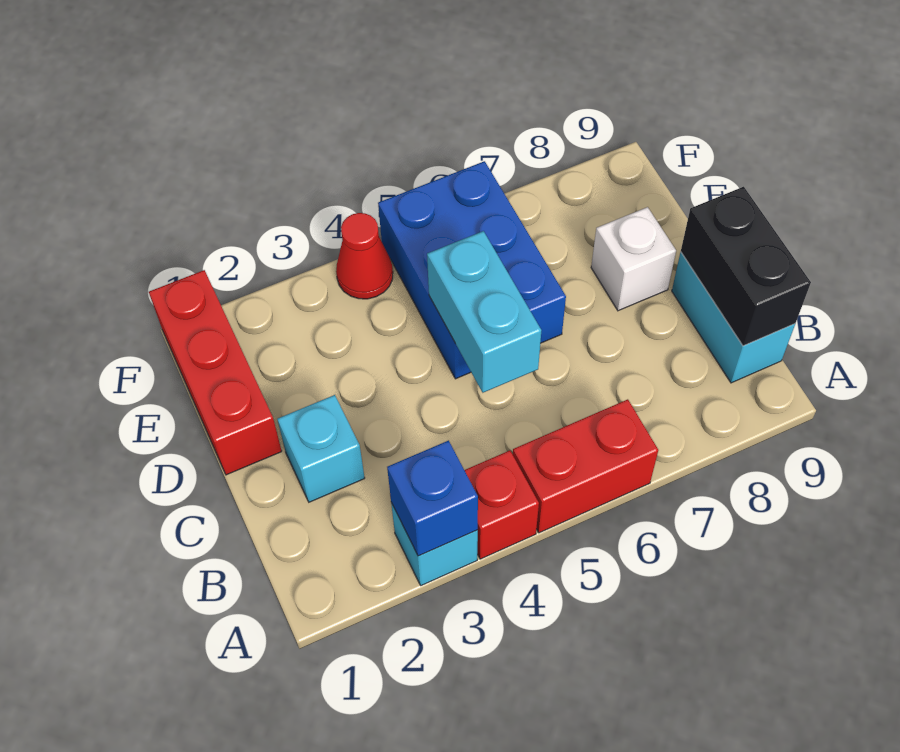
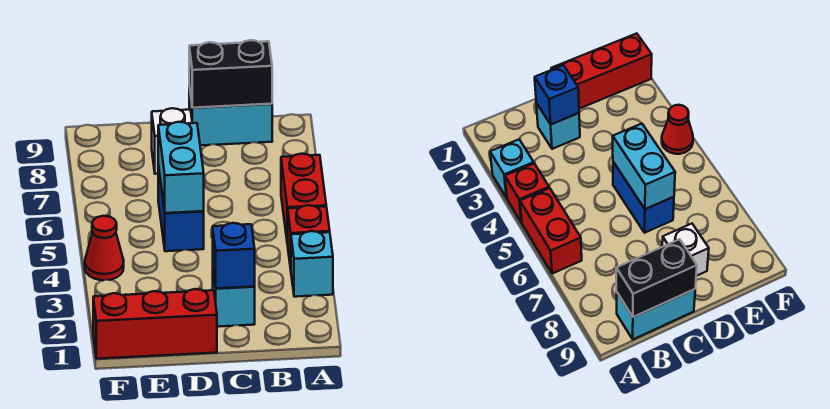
blue brick A3 level 2 -> blue brick C2 level 2
cyan brick C5:D5 level 2 -> cyan brick D5:D6 level 2
blue brick D5:F6 level 1 -> blue brick D5:D6 level 1

